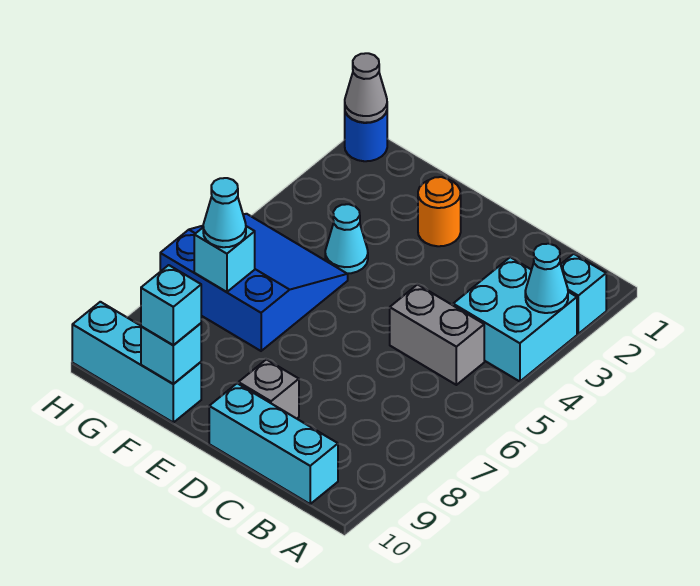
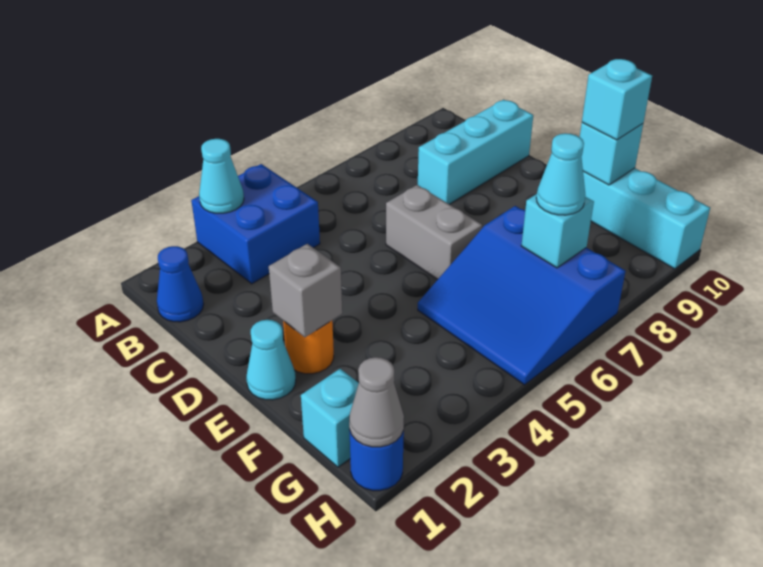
cyan brick A2 level 1 -> cyan brick G1 level 1
cyan brick A3:B4 level 1 -> blue brick A3:B4 level 1
none -> blue cone B1 level 1
grey brick B5:C5 level 1 -> grey brick D6:E6 level 1
cyan brick B10:D10 level 1 -> cyan brick C8:C10 level 1
grey brick D9 level 1 -> grey brick E2 level 2
cyan cone F4 level 1 -> cyan cone E1 level 1

